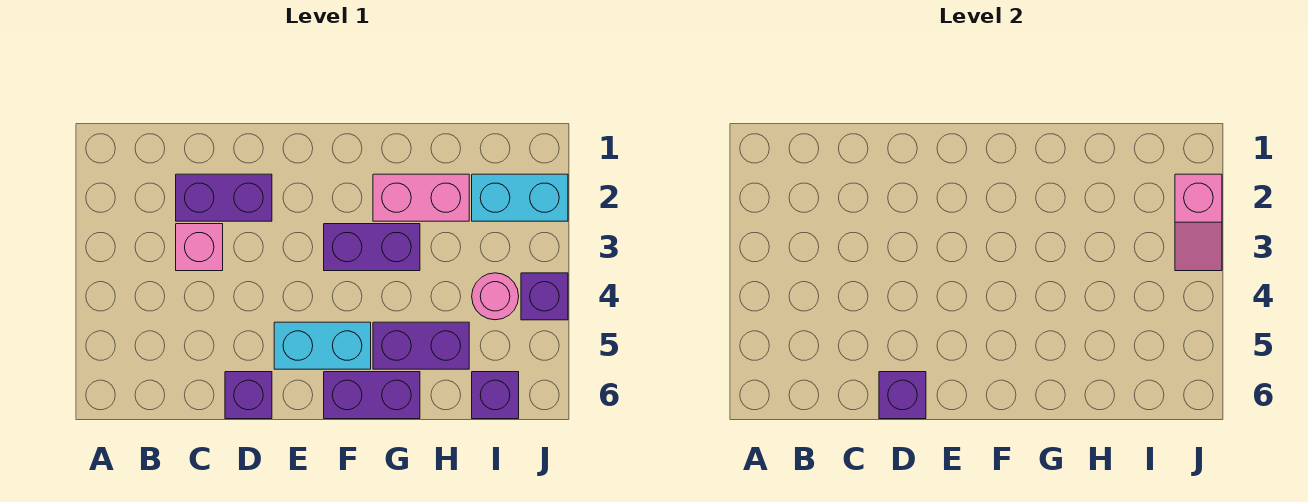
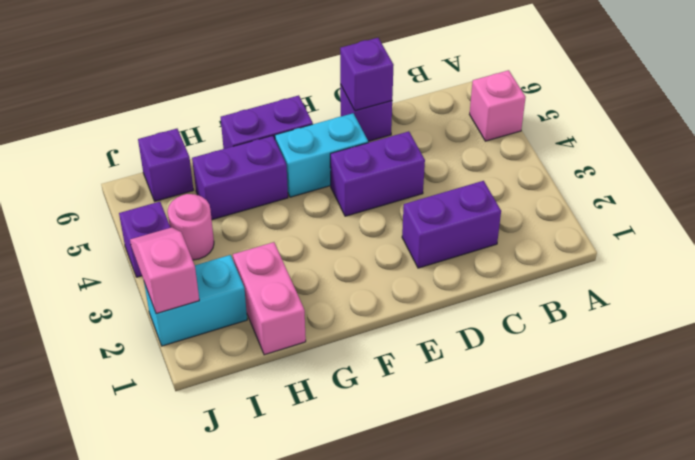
pink brick C3 level 1 -> pink brick A5 level 1
purple brick F3:G3 level 1 -> purple brick D4:E4 level 1
pink brick G2:H2 level 1 -> pink brick H1:H2 level 1

